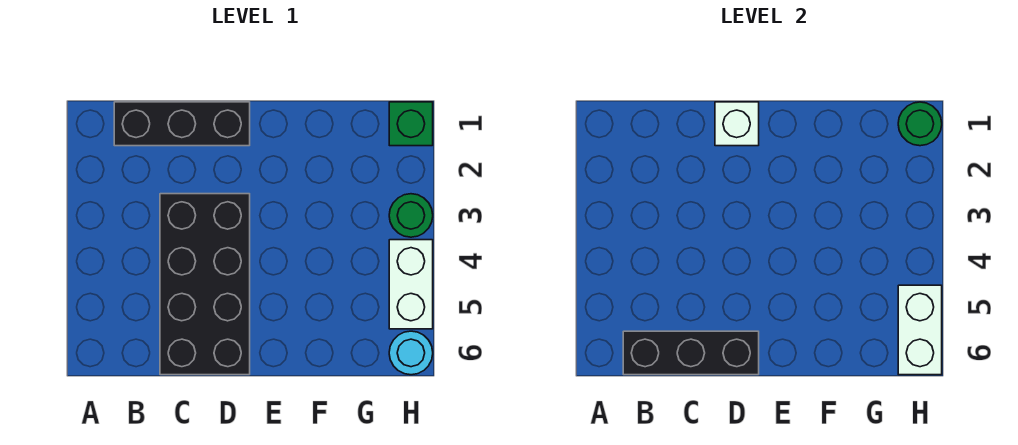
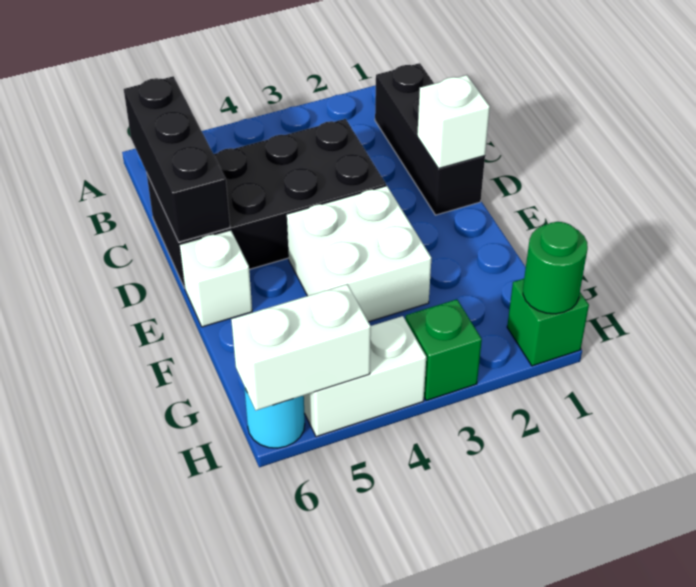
none -> white brick E3:F4 level 1
none -> white brick E6 level 1
green round brick H3 level 1 -> green brick H3 level 1

